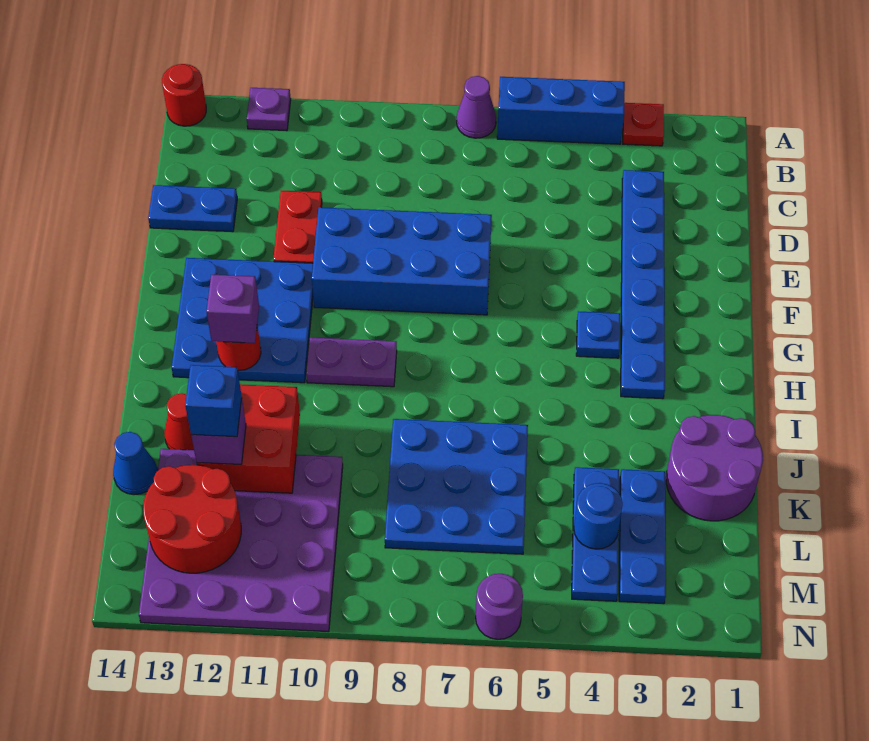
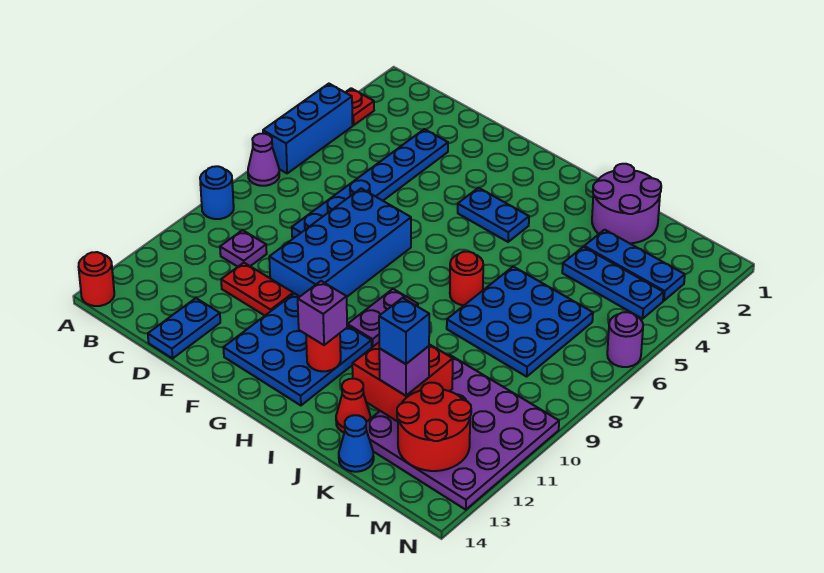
purple plate A12 level 1 -> purple plate C10 level 1
blue plate C3:H3 level 1 -> blue plate D3:D8 level 1
blue plate G4 level 1 -> blue plate G4:H4 level 1
none -> red round brick I7 level 1
blue round brick L4 level 2 -> blue round brick A9 level 1

